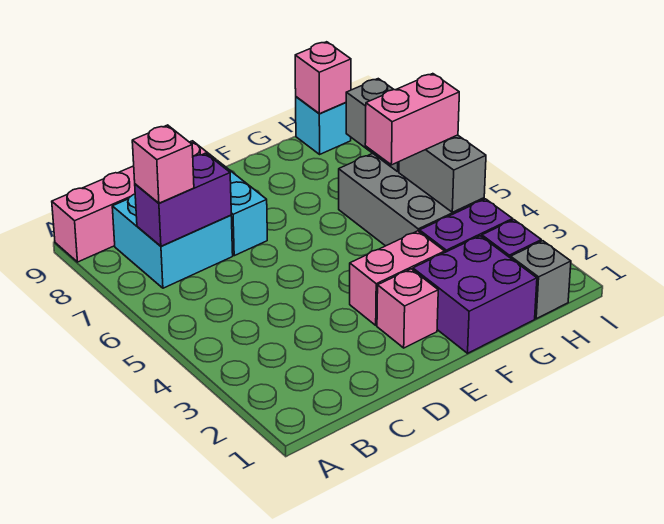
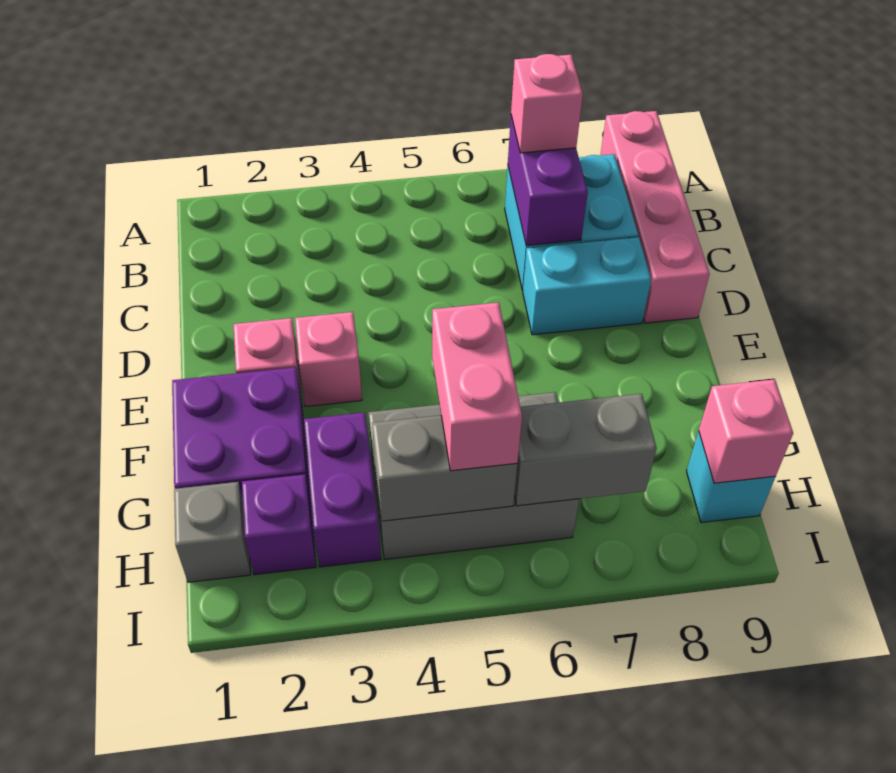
pink brick E3:F3 level 1 -> pink brick E3 level 1

